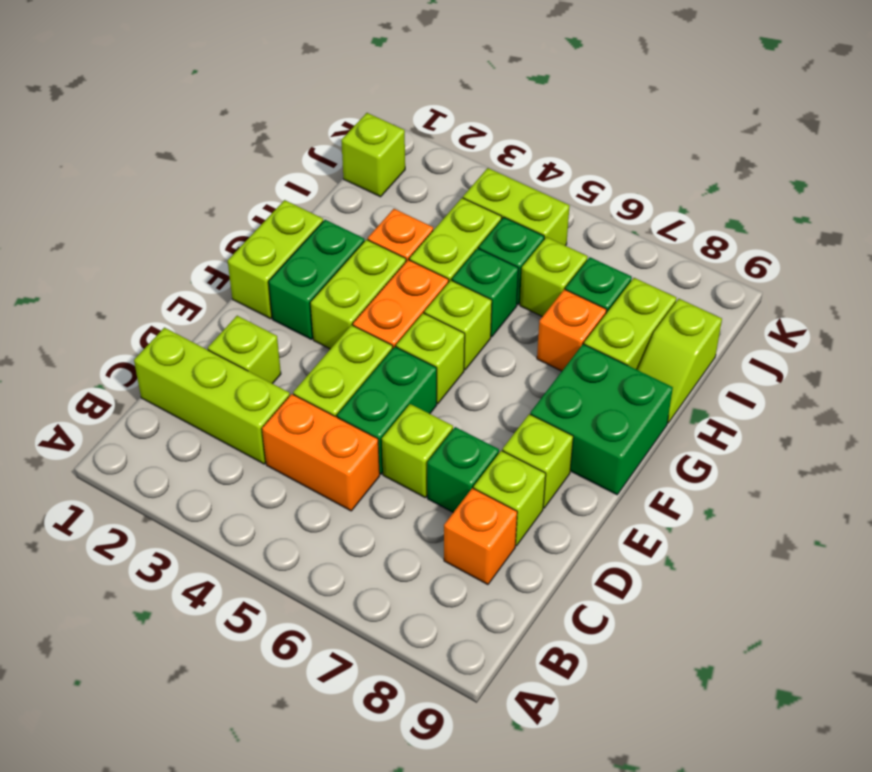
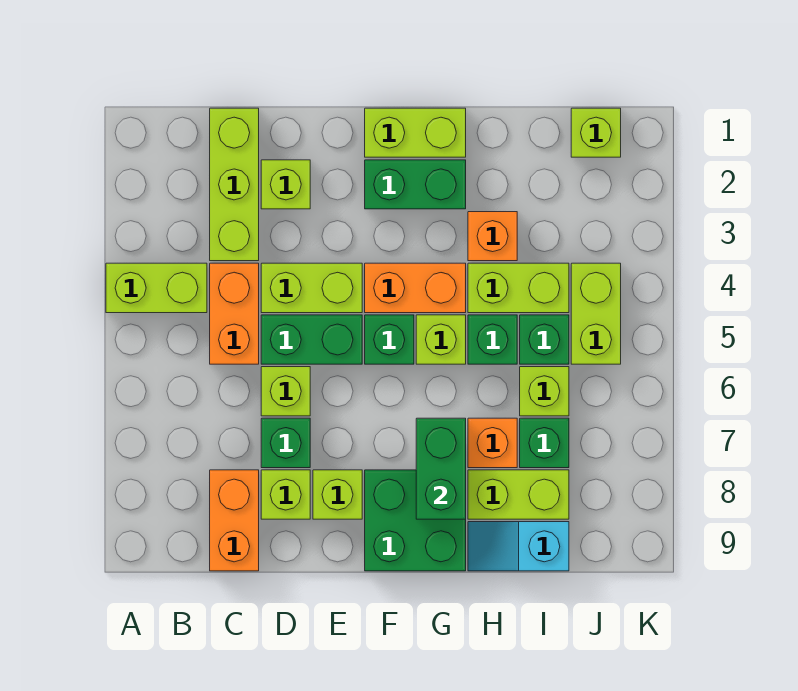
orange brick C8 level 1 -> orange brick C8:C9 level 1
lime brick F3:G3 level 1 -> lime brick A4:B4 level 1
lime brick F5 level 1 -> green brick F5 level 1
none -> green brick G7:G8 level 2
lime slope H9:I9 level 1 top I -> cyan slope H9:I9 level 1 top I

